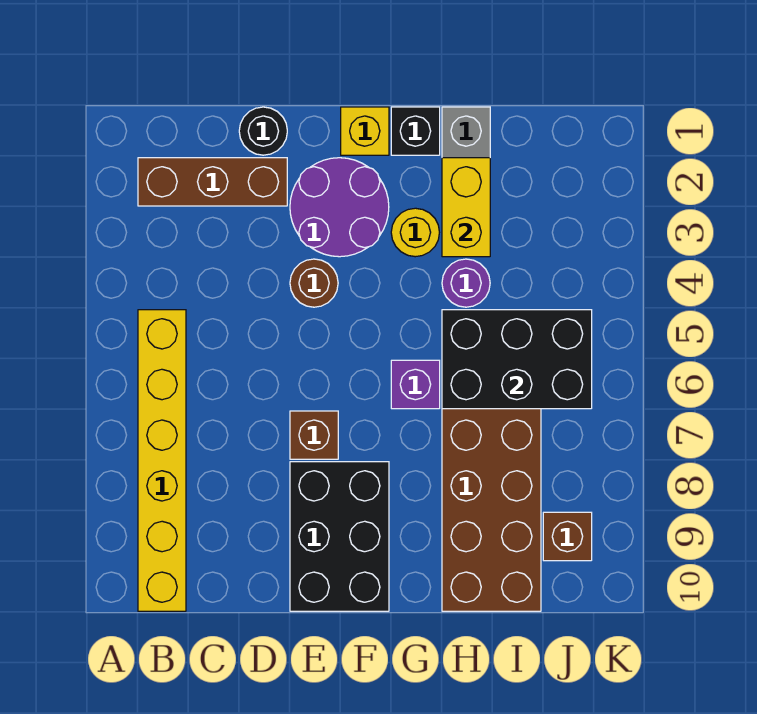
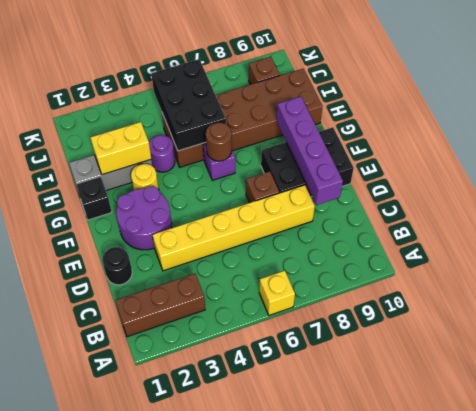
brown brick B2:D2 level 1 -> brown brick B1:B3 level 1
yellow brick B5:B10 level 1 -> yellow brick D3:D8 level 1
none -> purple brick D9:G9 level 2
brown round brick E4 level 1 -> brown round brick G6 level 2
yellow brick F1 level 1 -> yellow brick A6 level 1

